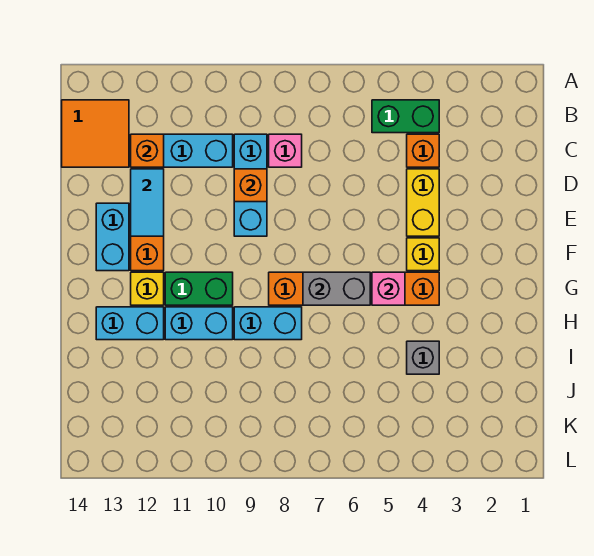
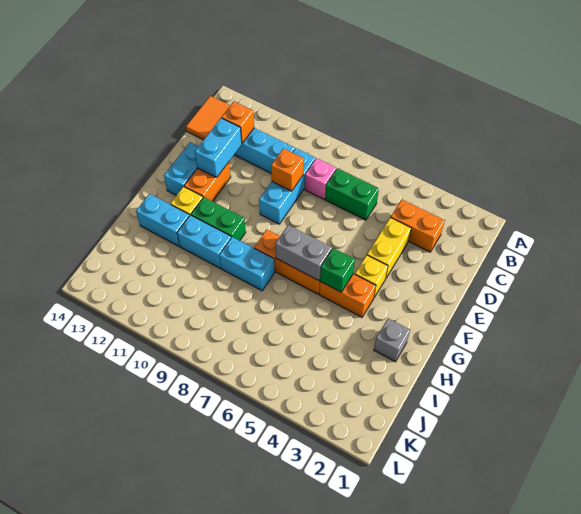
green brick B4:B5 level 1 -> green brick C6:C7 level 1
orange brick C4 level 1 -> orange brick C3:C4 level 1
cyan tile D12:E12 level 2 -> cyan brick D12:E12 level 2
pink brick G5 level 2 -> green brick G5 level 2
grey brick I4 level 1 -> grey brick H2 level 1

